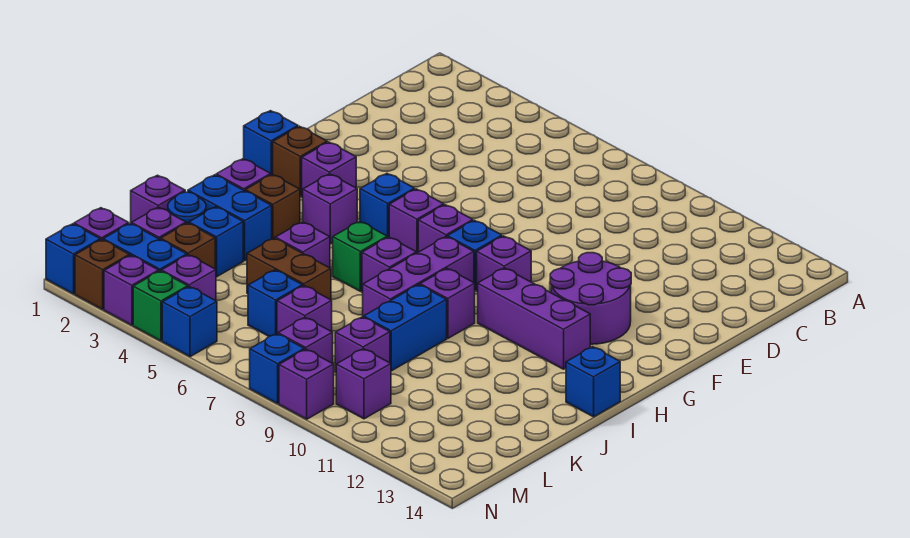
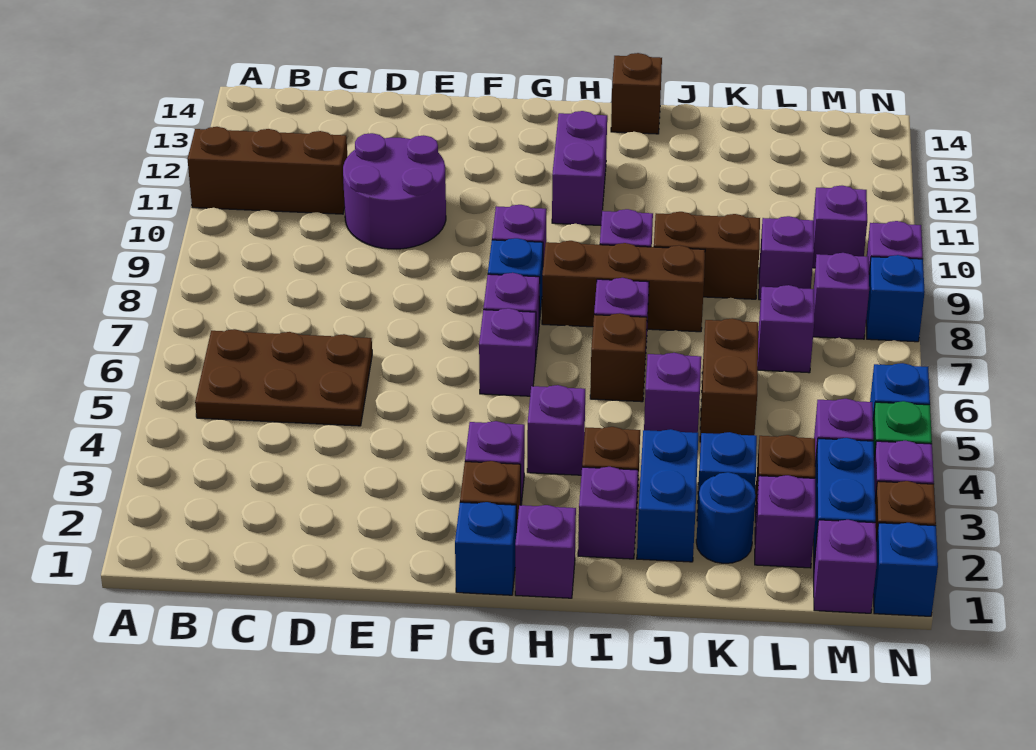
none -> brown brick A11:C11 level 1
none -> brown plate B5:D6 level 1
purple round brick F11:G12 level 1 -> purple round brick D10:E11 level 1
blue brick G5 level 1 -> none
purple brick H8:J8 level 1 -> brown brick H8:J8 level 1
purple brick H10:H12 level 1 -> purple brick H11:H12 level 1
green brick I6 level 1 -> brown brick I6 level 1
blue brick I14 level 1 -> brown brick I14 level 1
blue brick J9:K9 level 1 -> brown brick J9:K9 level 1
purple brick K1 level 1 -> purple brick H1 level 1
blue brick L6 level 1 -> none

